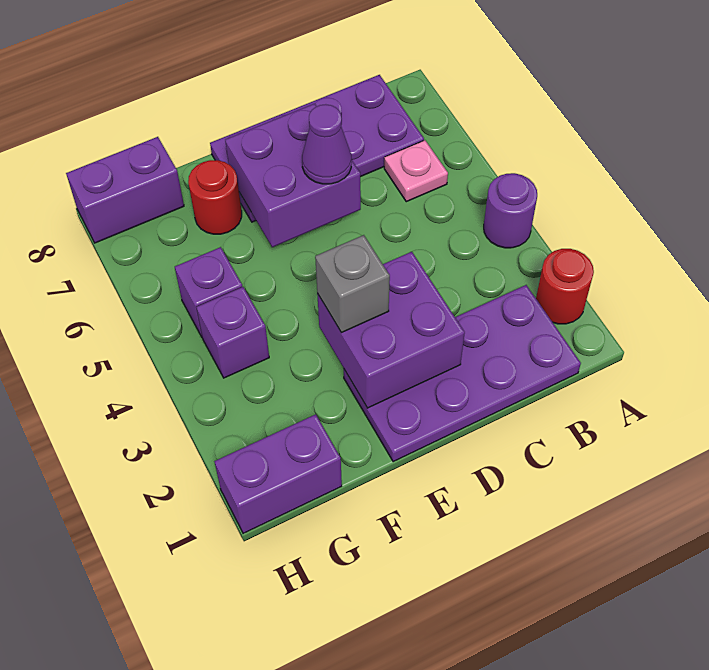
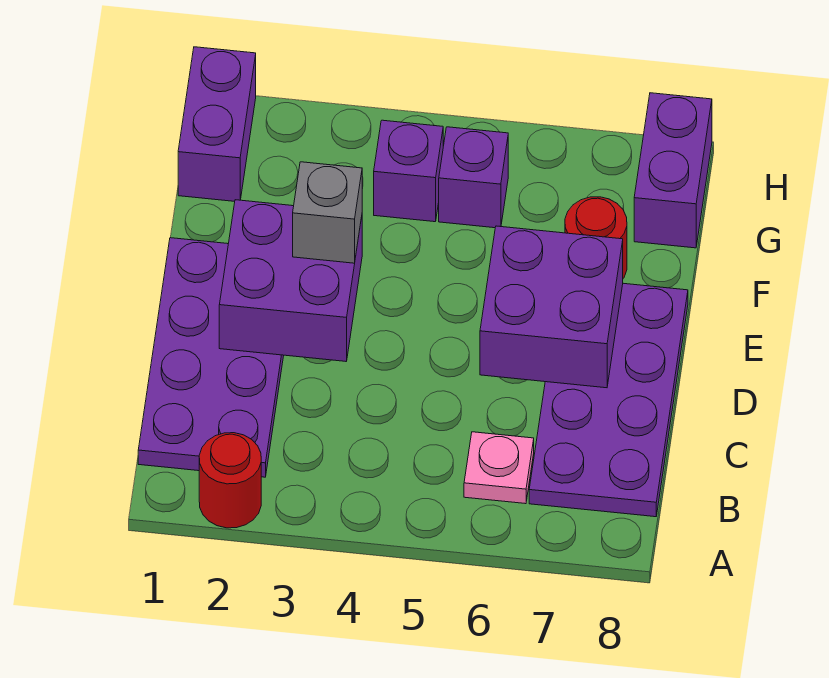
purple round brick A4 level 1 -> none
purple cone D6 level 3 -> none

